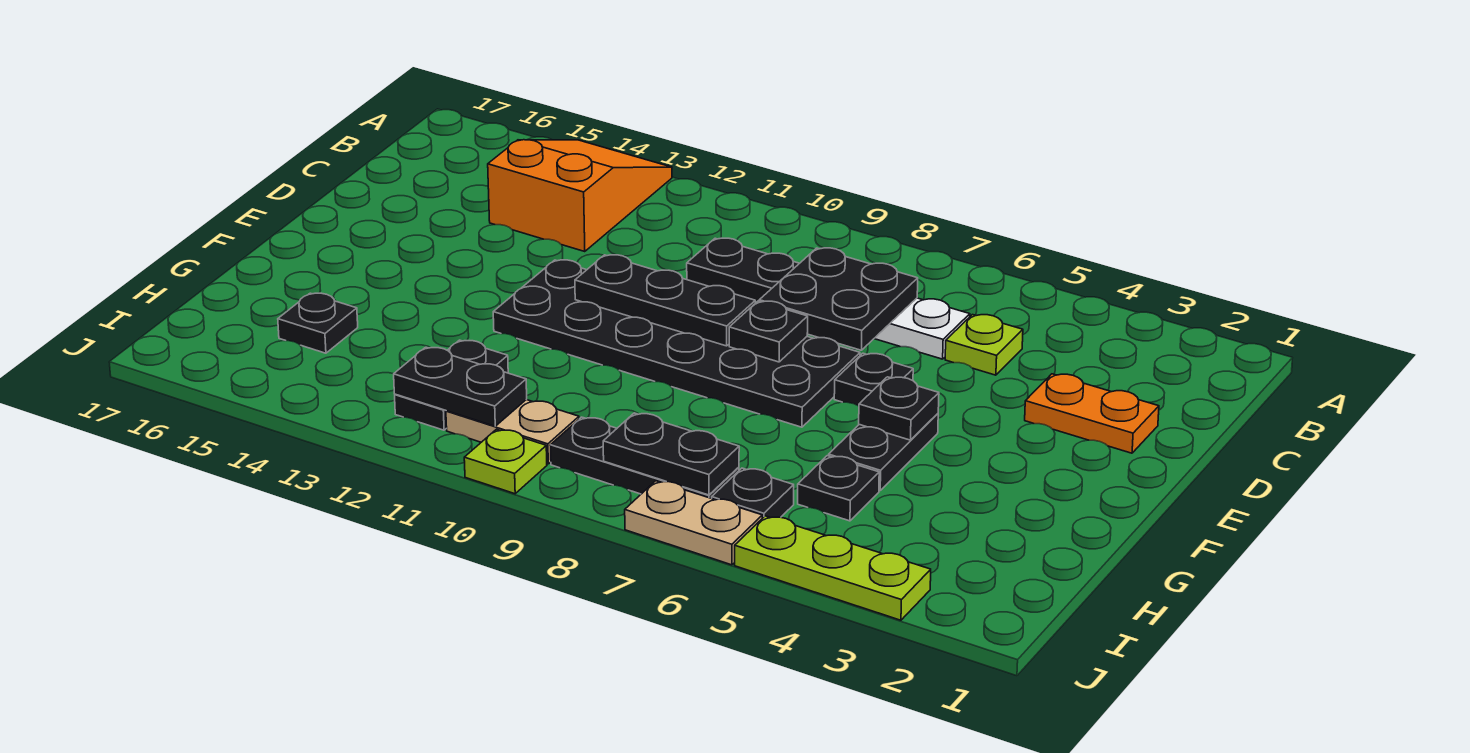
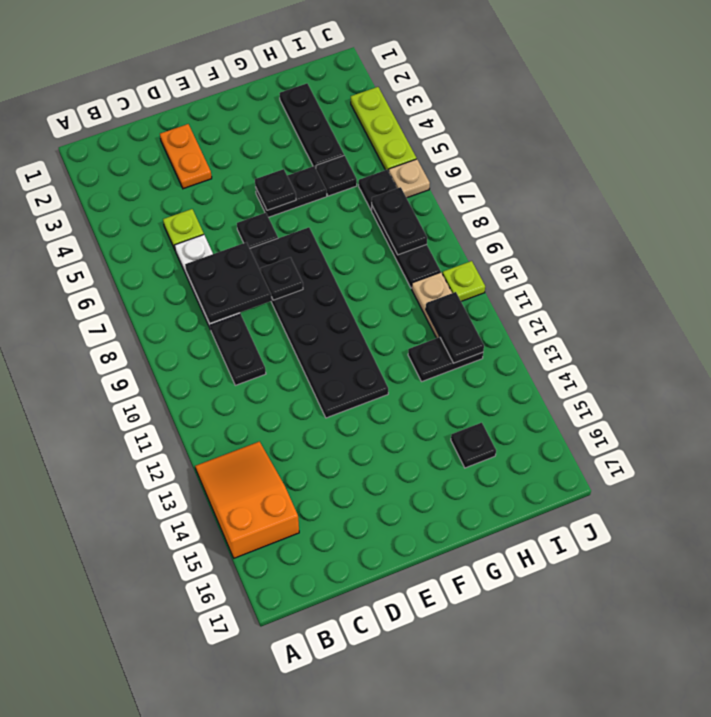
orange slope A13:C14 level 1 top C -> orange slope A13:B15 level 1 top 15
black plate E9:E11 level 2 -> black plate H2:H4 level 1
tan plate J6:J7 level 1 -> tan plate J6 level 1

